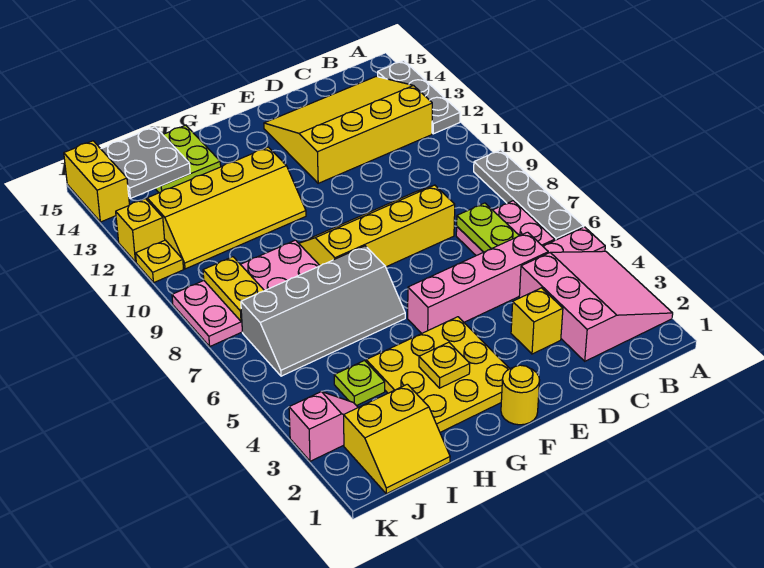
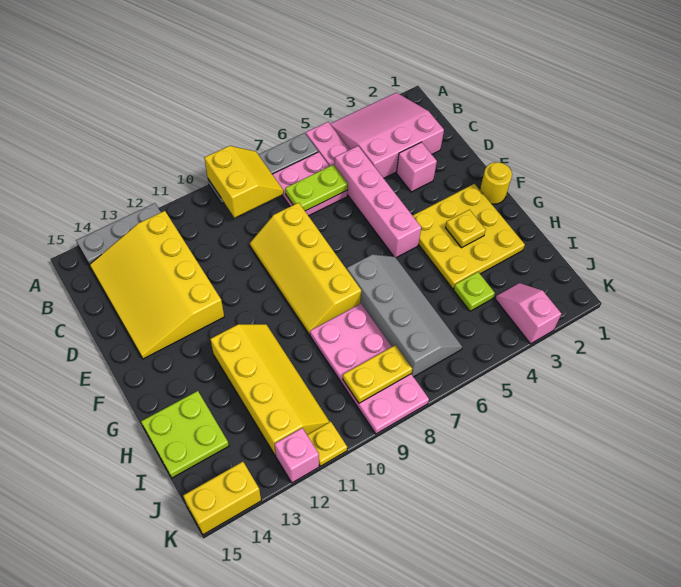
yellow brick D3 level 1 -> pink brick D3 level 1
yellow slope I1:J2 level 1 top 2 -> yellow slope A8:B9 level 2 top 9
grey plate I14:J15 level 2 -> none
yellow brick K12 level 1 -> pink brick K12 level 1

